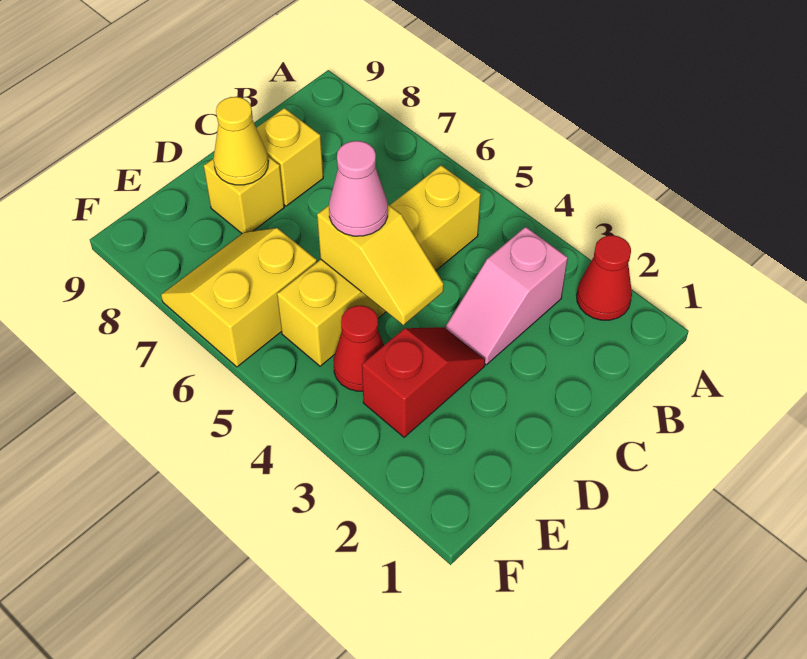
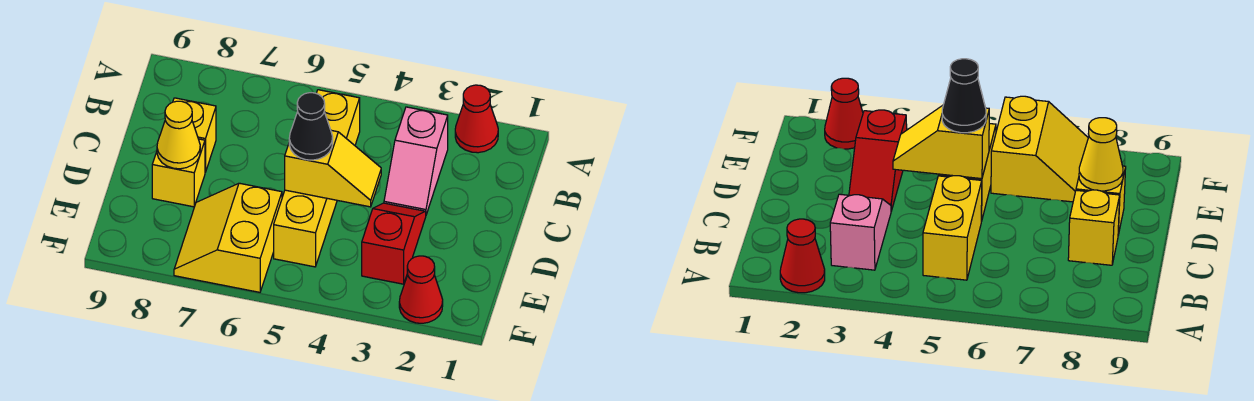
pink cone D5 level 3 -> black cone D5 level 3
red cone E4 level 1 -> red cone F2 level 1

